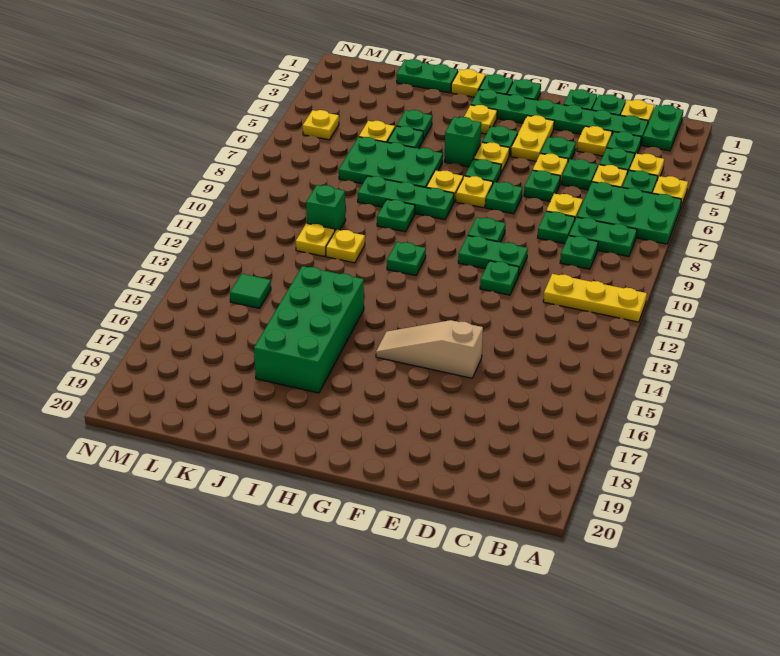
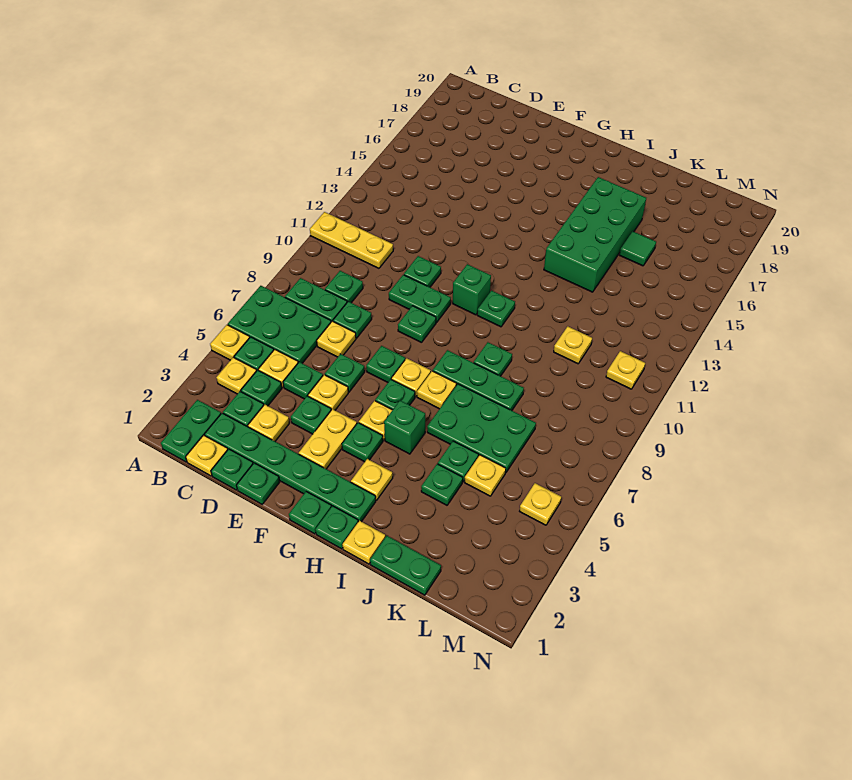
tan slope E15:G15 level 1 top E -> none
yellow plate J11 level 1 -> yellow plate M11 level 1
green brick K10 level 1 -> green brick G11 level 1
green tile L14 level 1 -> green tile K16 level 1

